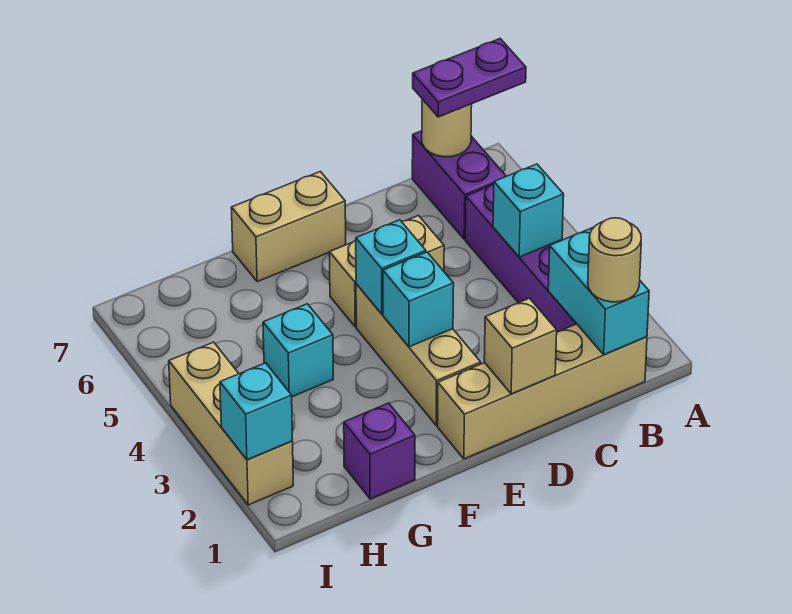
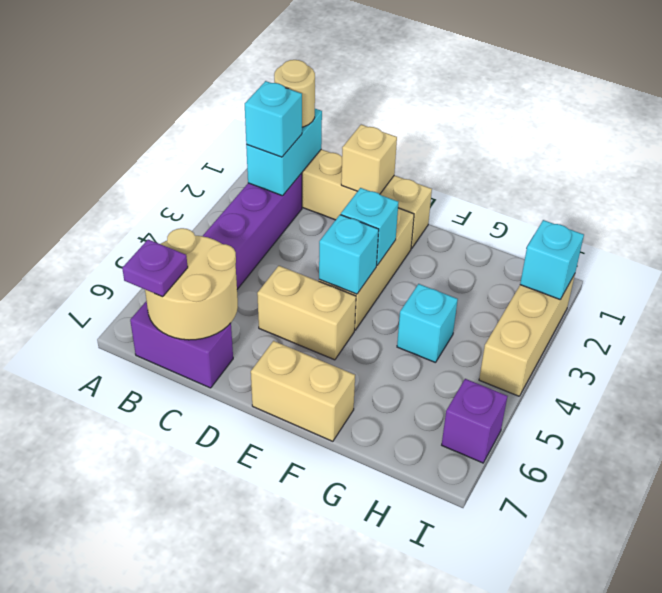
purple plate A7:B7 level 3 -> purple plate B7 level 3
cyan brick B4 level 2 -> cyan brick B2 level 3
purple brick B6:B7 level 1 -> purple brick B7:C7 level 1
tan round brick B7 level 2 -> tan round brick B6:C7 level 2
purple brick G1 level 1 -> purple brick I6 level 1

